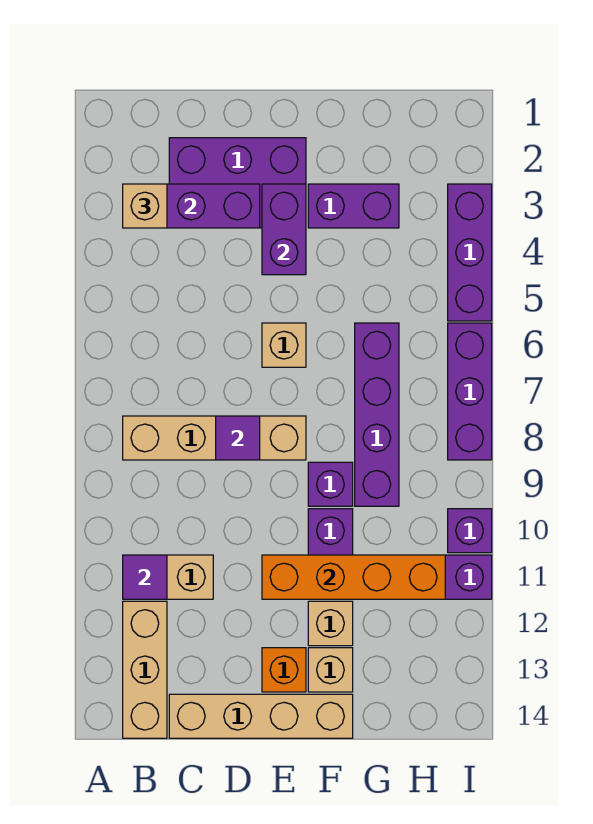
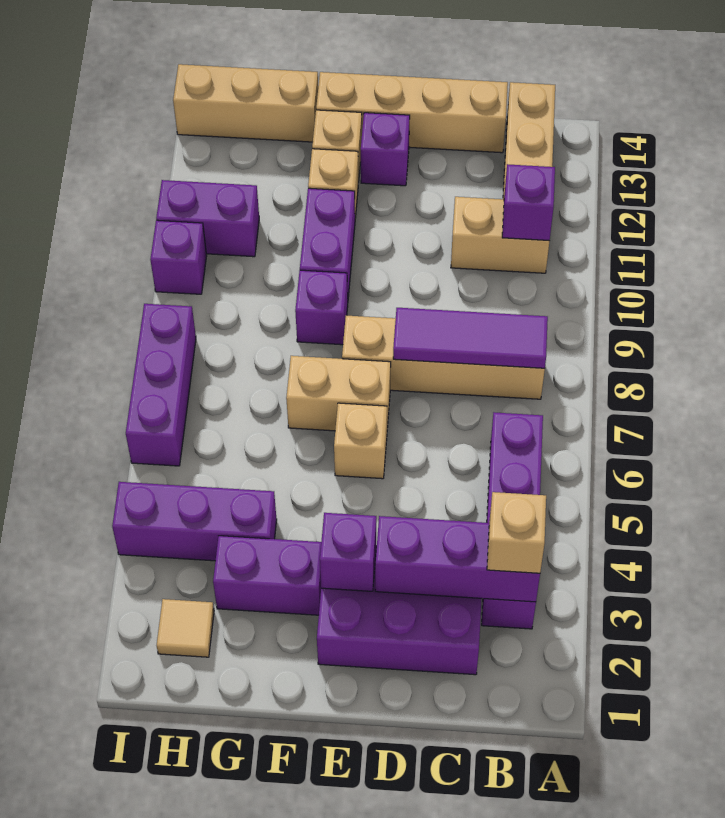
purple tile B11 level 2 -> purple brick B11 level 2
purple tile D8 level 2 -> purple tile B8:D8 level 2
purple brick E3:E4 level 2 -> purple brick E3 level 2
none -> tan brick E7:F7 level 1
orange brick E11:H11 level 2 -> none
orange brick E13 level 1 -> purple brick E13 level 1
purple brick G6:G9 level 1 -> purple brick B3:B6 level 1
none -> tan brick G14:I14 level 1
none -> tan tile H2 level 1
purple brick I3:I5 level 1 -> purple brick G4:I4 level 1

